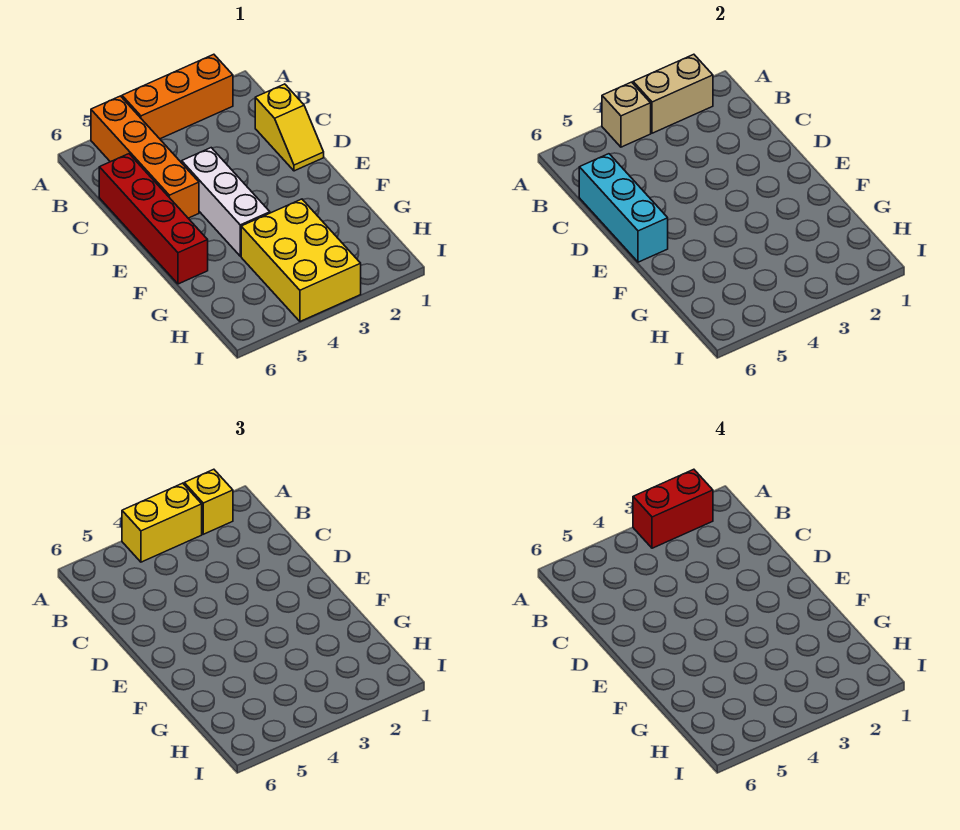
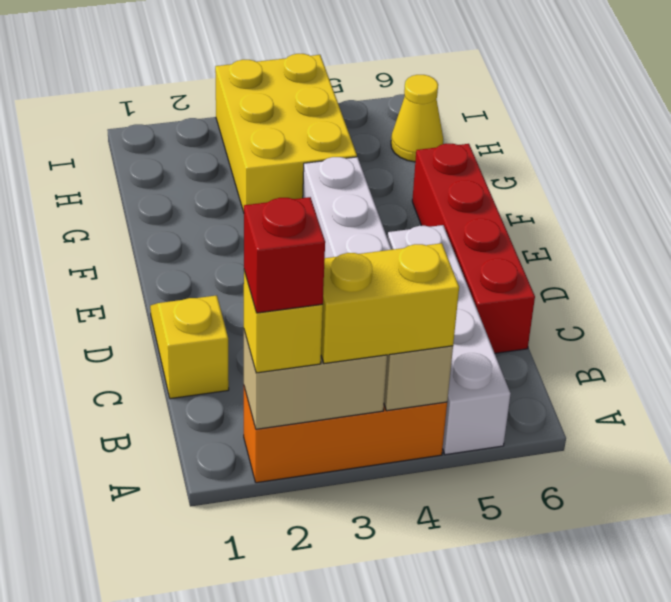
red brick A2:A3 level 4 -> red brick A2 level 4
orange brick A5:D5 level 1 -> white brick A5:D5 level 1
cyan brick C6:E6 level 2 -> none
none -> yellow cone H6 level 1

